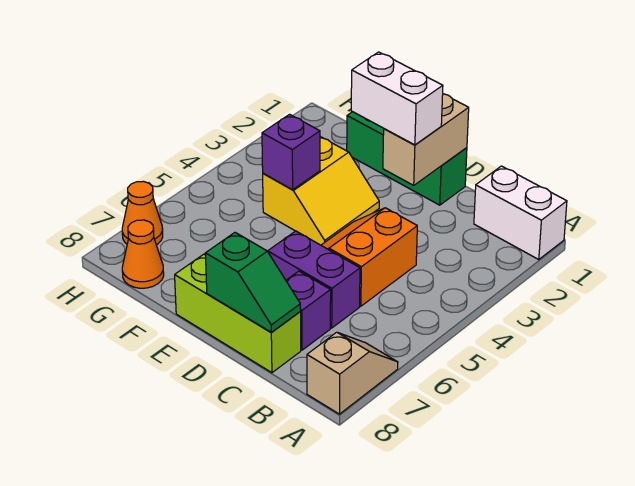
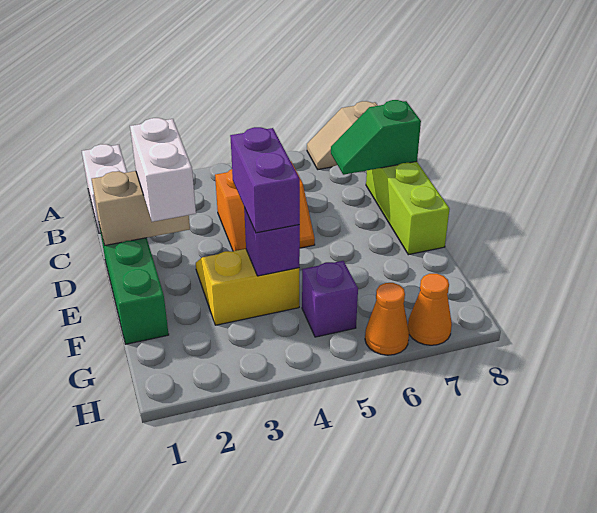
purple brick C6:D6 level 1 -> purple brick E4:F4 level 3
purple brick C7 level 1 -> purple brick G5 level 1
green slope C8:D8 level 2 top D -> green slope C7:C8 level 2 top 8
orange cone G8 level 1 -> orange cone H6 level 1

